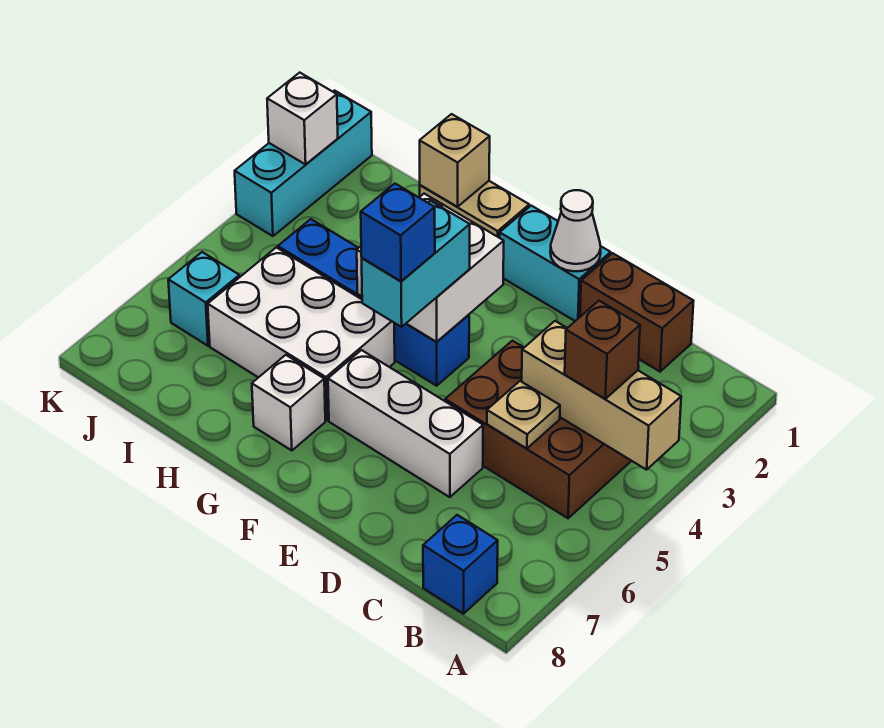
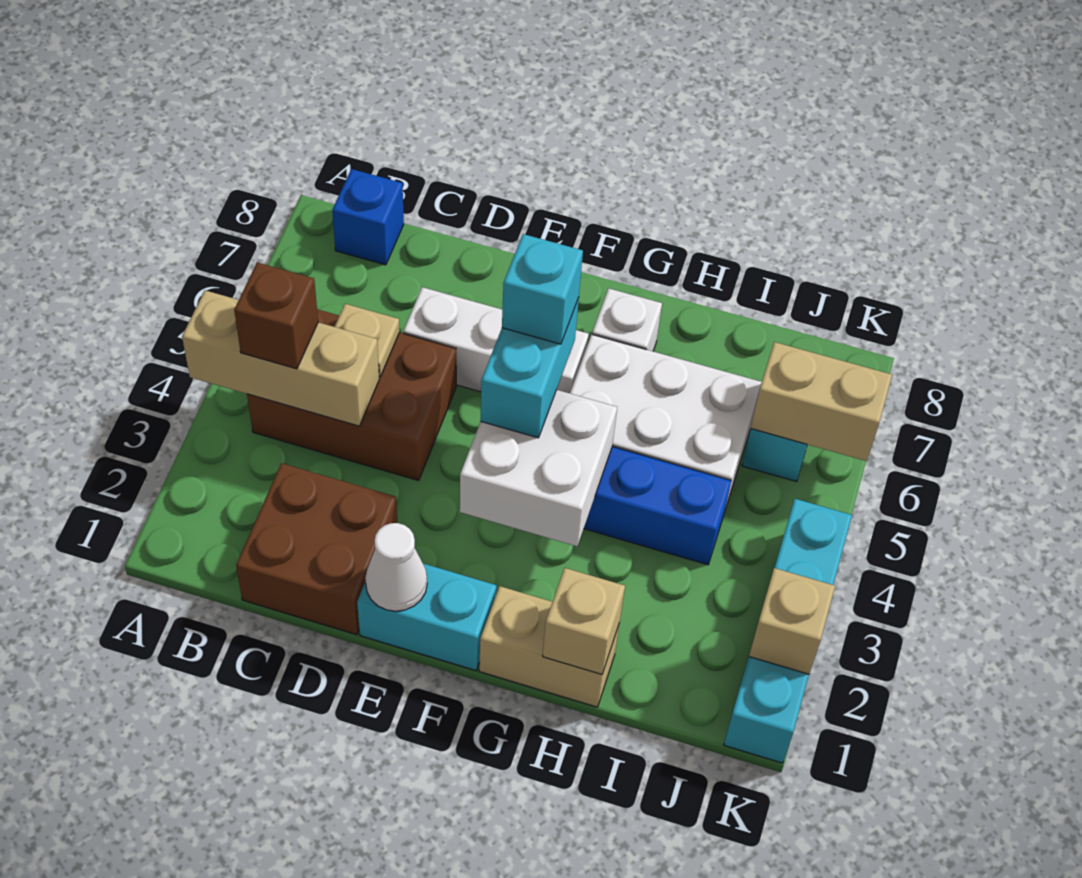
brown brick C1:D1 level 1 -> brown brick C1:D2 level 1
blue brick F5 level 4 -> cyan brick F5 level 4
none -> tan brick J6:K6 level 2
cyan brick K1:K3 level 1 -> cyan brick K1:K4 level 1
white brick K2 level 2 -> tan brick K2 level 2

